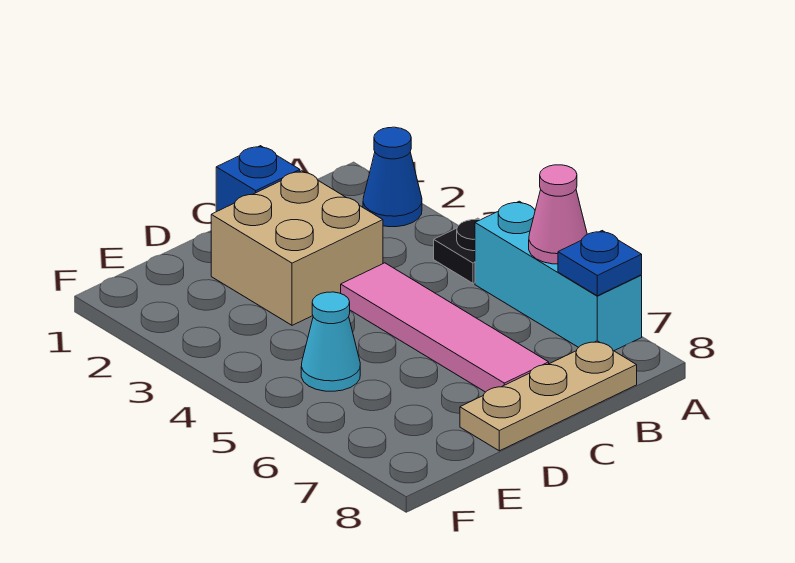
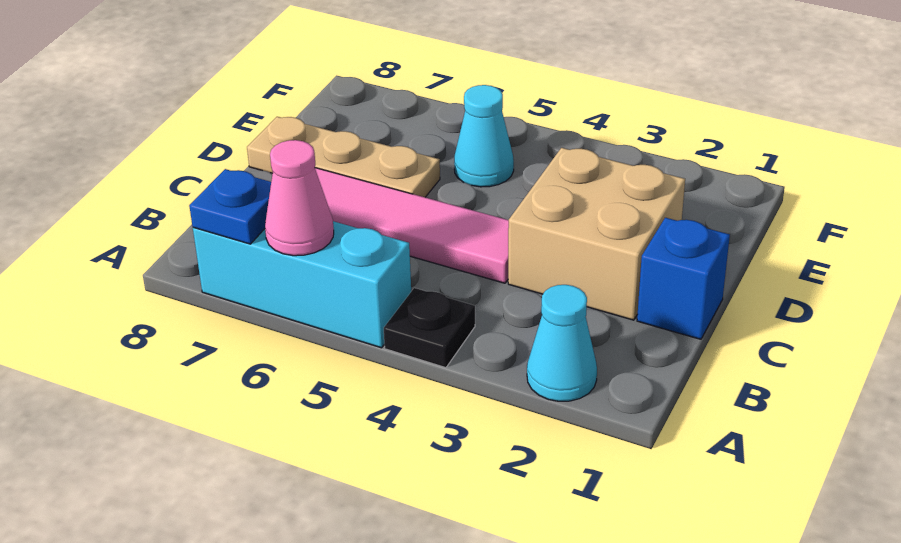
blue cone A2 level 1 -> cyan cone A2 level 1
tan plate B8:D8 level 1 -> tan plate D6:D8 level 1

